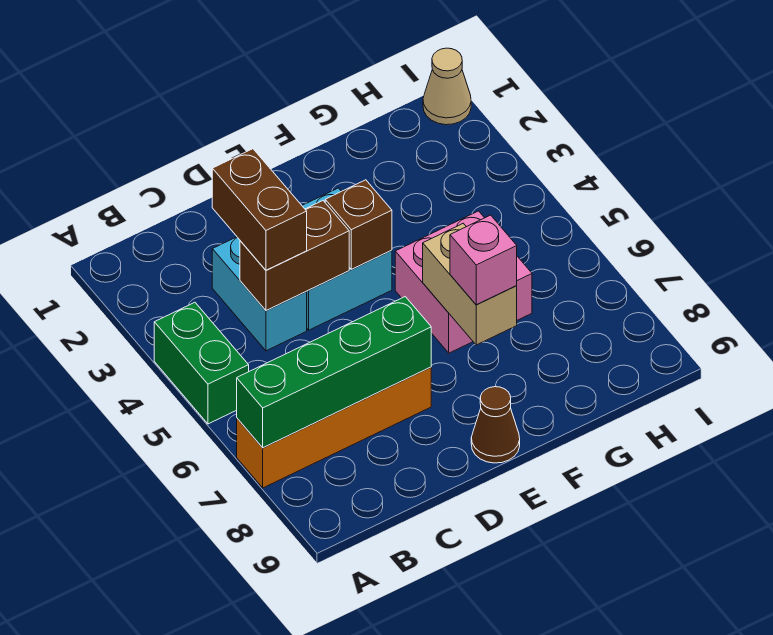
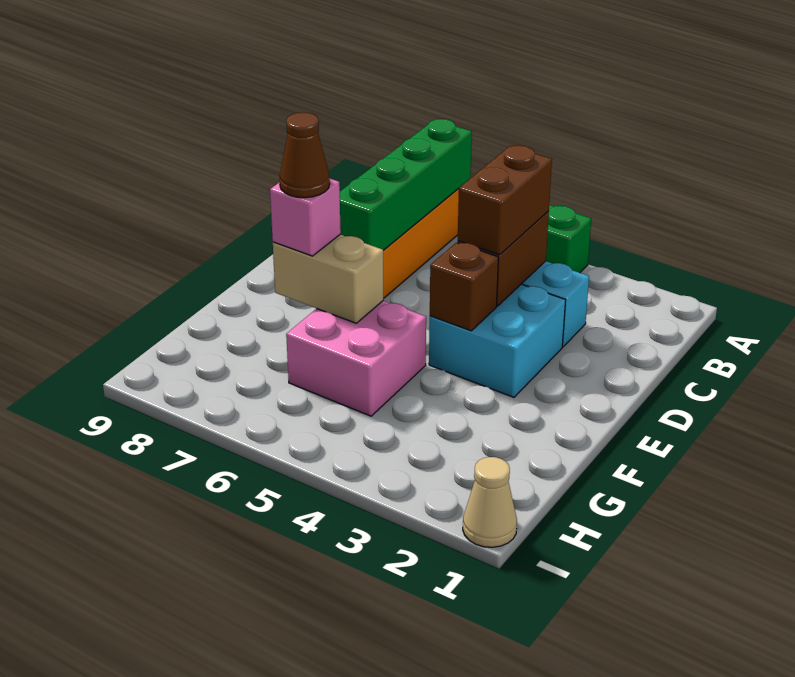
brown brick C3:C4 level 3 -> brown brick C4:D4 level 3
brown cone E9 level 1 -> brown cone F7 level 4

